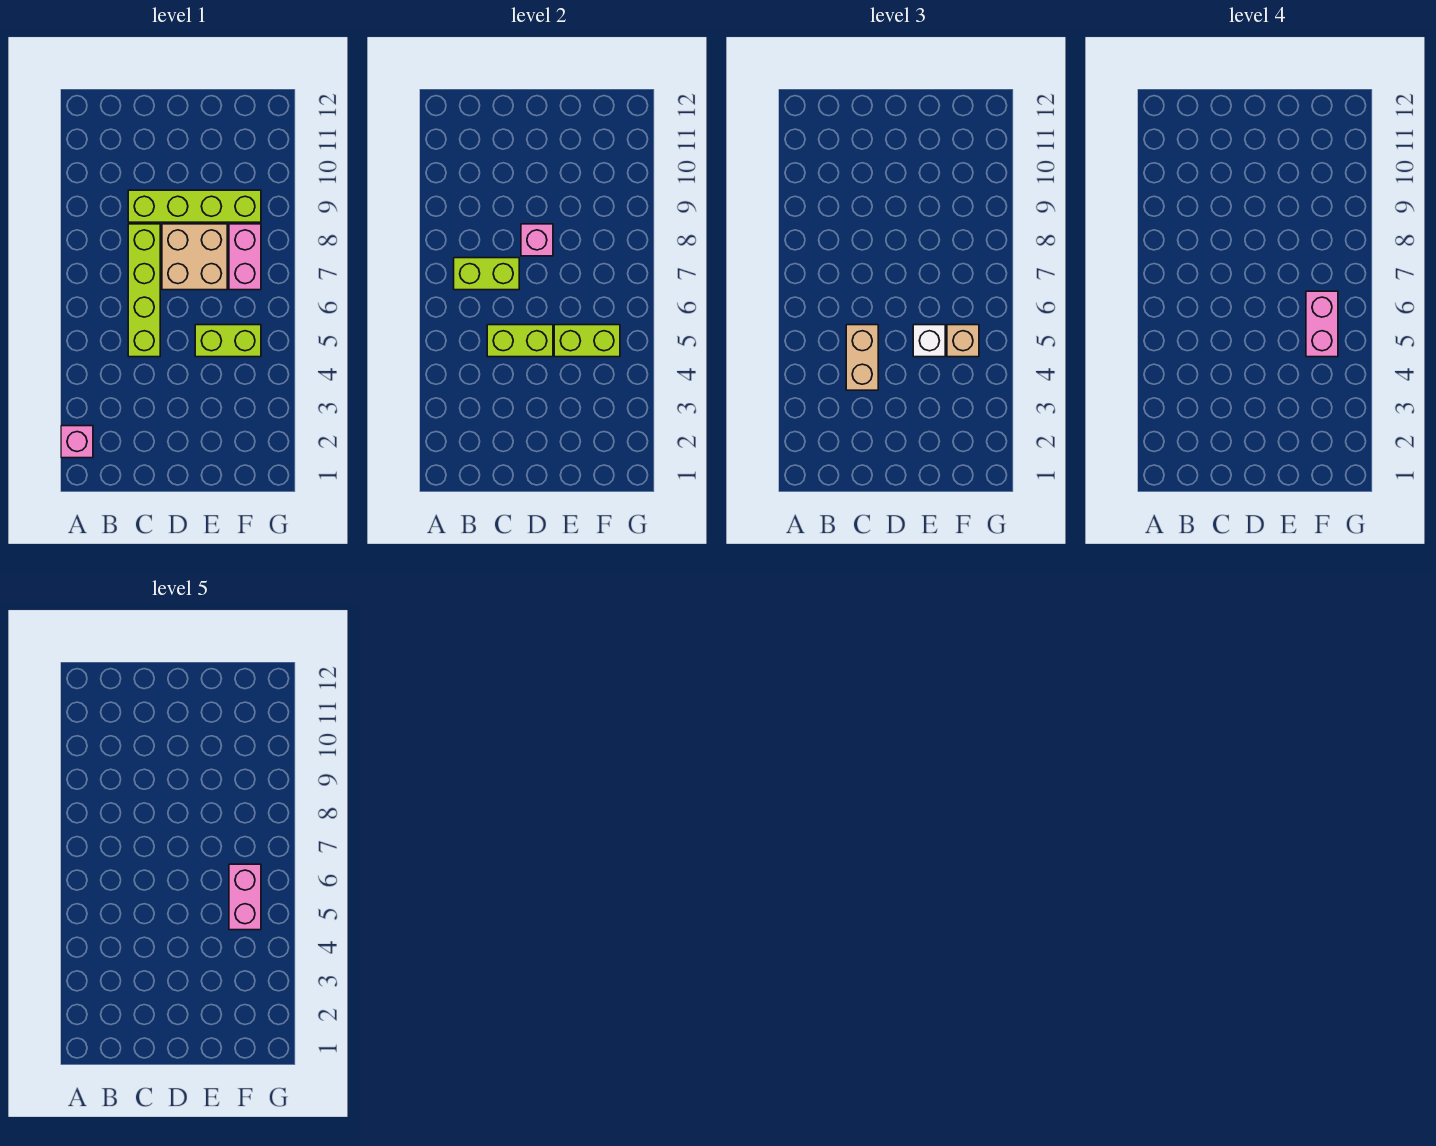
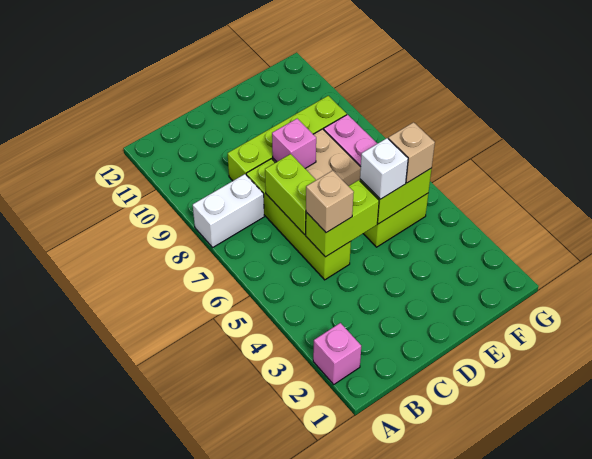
none -> white brick A8:B8 level 1
lime brick B7:C7 level 2 -> lime brick C6:C7 level 2
tan brick C4:C5 level 3 -> tan brick C5 level 3
pink brick F5:F6 level 4 -> none
pink brick F5:F6 level 5 -> none

